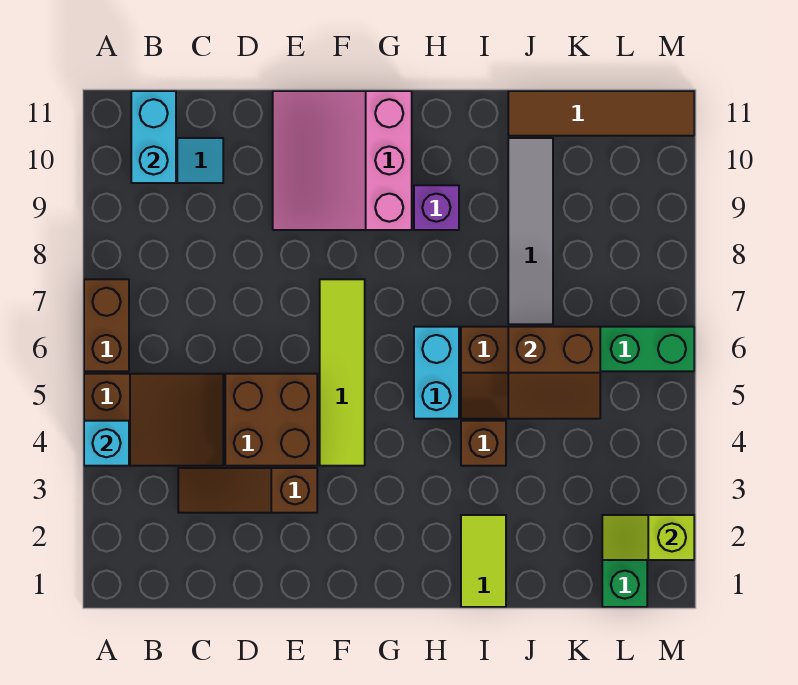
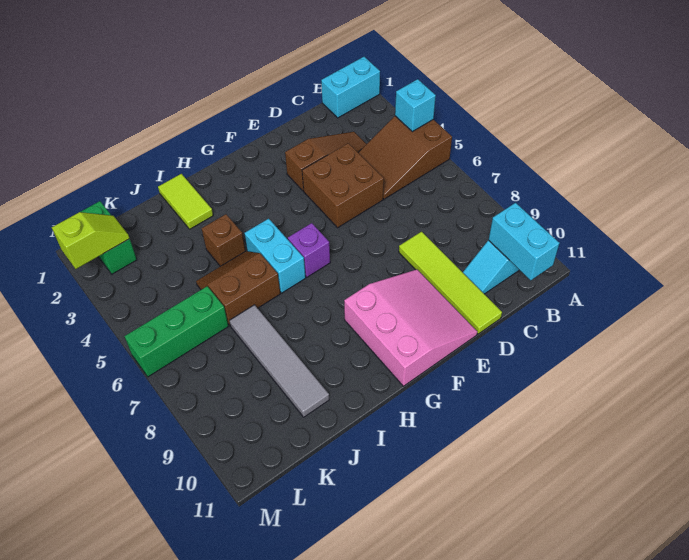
none -> cyan brick A1:B1 level 1
brown brick A6:A7 level 1 -> none
lime tile F4:F7 level 1 -> lime tile D8:D11 level 1
purple brick H9 level 1 -> purple brick G6 level 1
brown slope J5:K6 level 2 top 6 -> none
brown tile J11:M11 level 1 -> none

